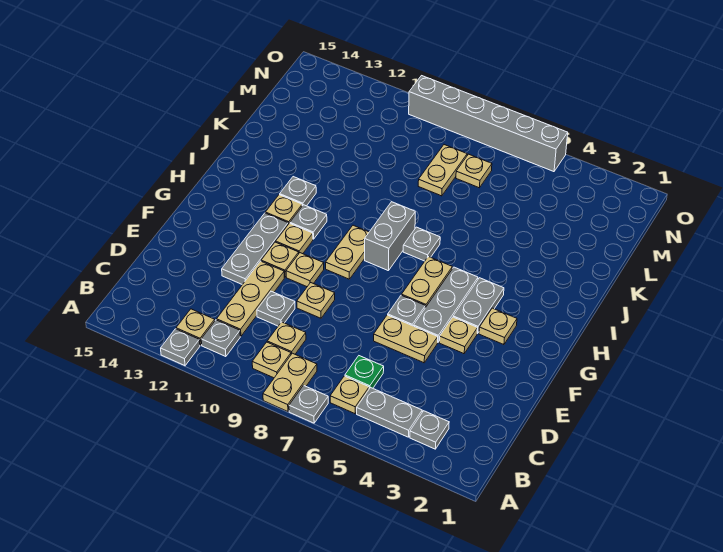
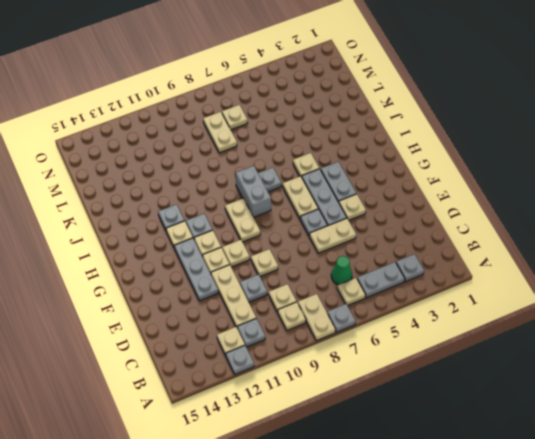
green plate C6 level 1 -> green cone C6 level 1
tan plate G3 level 1 -> tan plate I5 level 1
grey brick O5:O10 level 1 -> none

